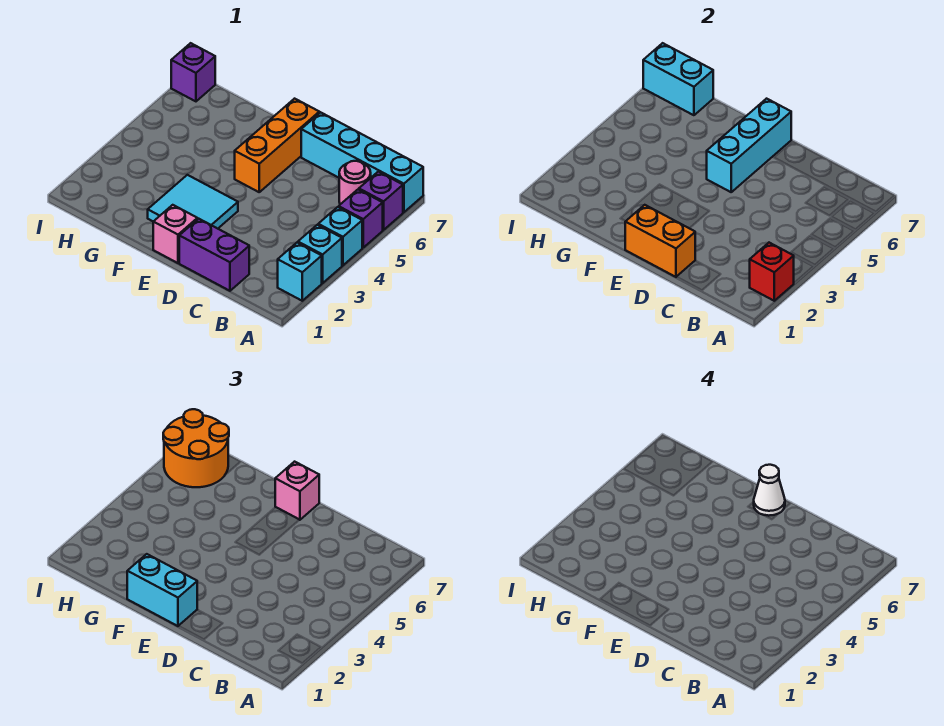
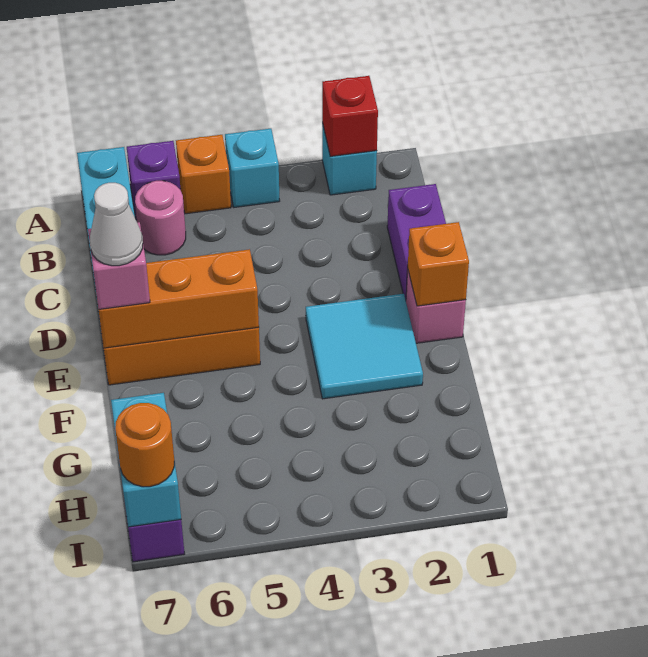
cyan brick A3 level 1 -> none
purple brick A5 level 1 -> orange brick A5 level 1
orange brick D1:E1 level 2 -> orange brick E1 level 2
cyan brick E1:F1 level 3 -> none
cyan brick E5:E7 level 2 -> orange brick E5:E7 level 2
orange round brick H6:I7 level 3 -> orange round brick I7 level 3

